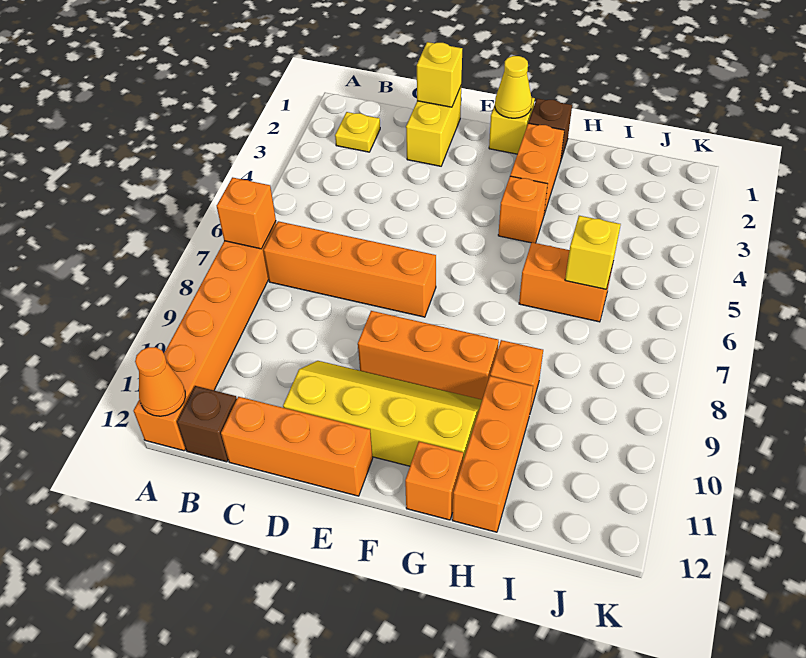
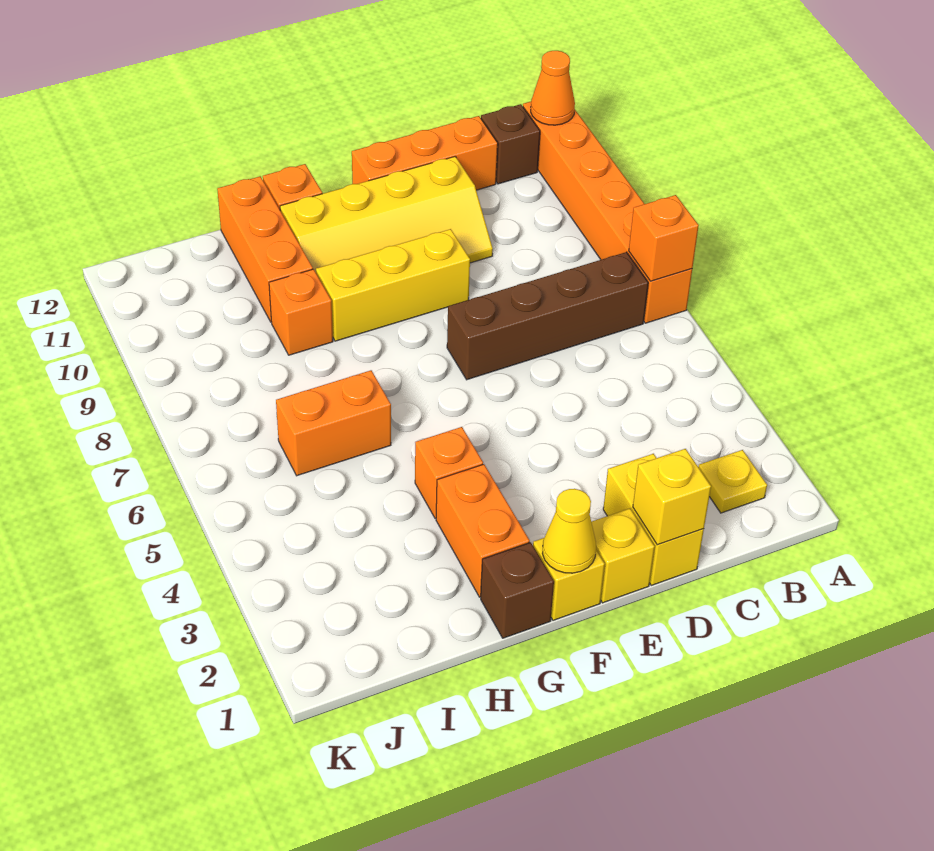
orange brick B7:E7 level 1 -> brown brick B7:E7 level 1
orange brick E9:G9 level 1 -> yellow brick E9:G9 level 1
yellow brick I6 level 2 -> yellow brick E1 level 1

